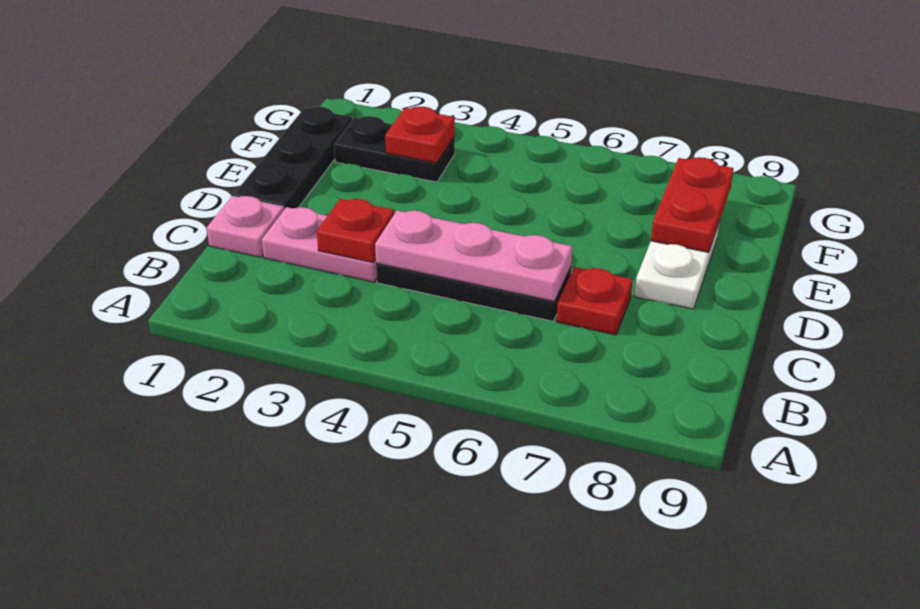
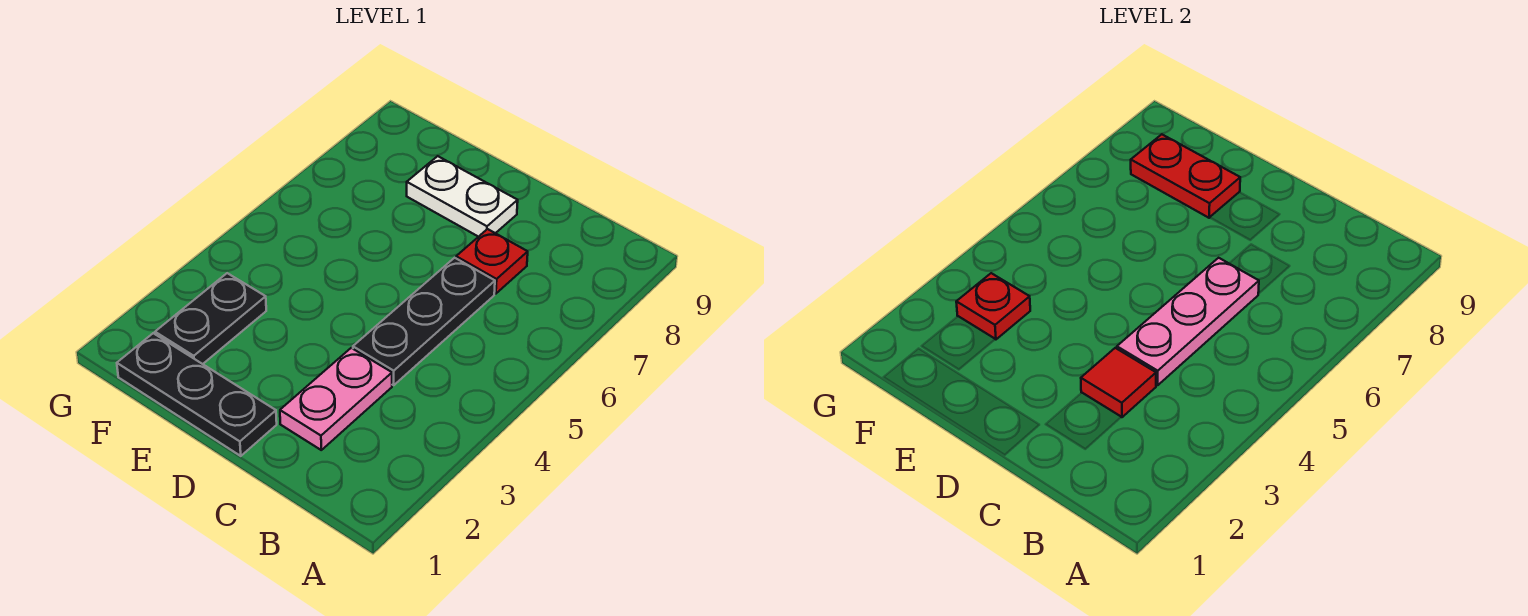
pink plate C1 level 1 -> none
red plate C3 level 2 -> red tile C3 level 2

